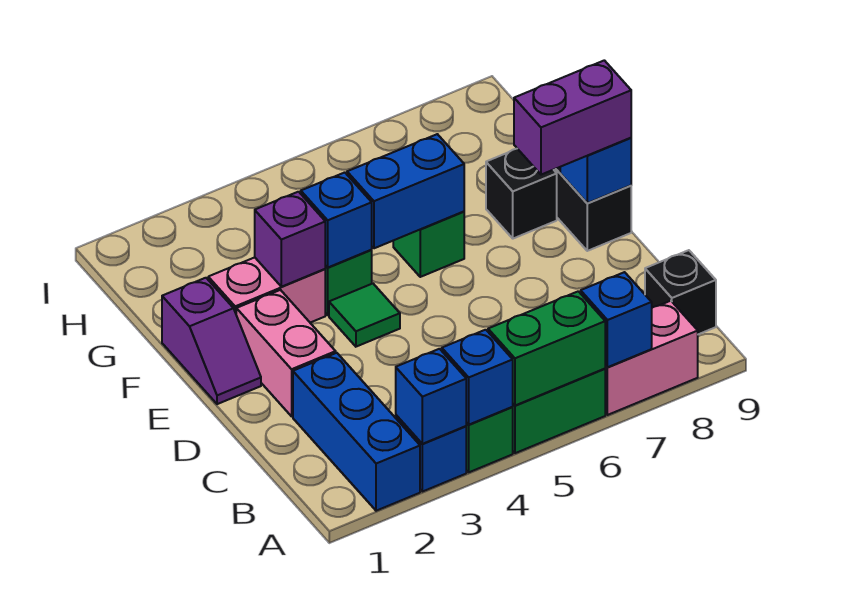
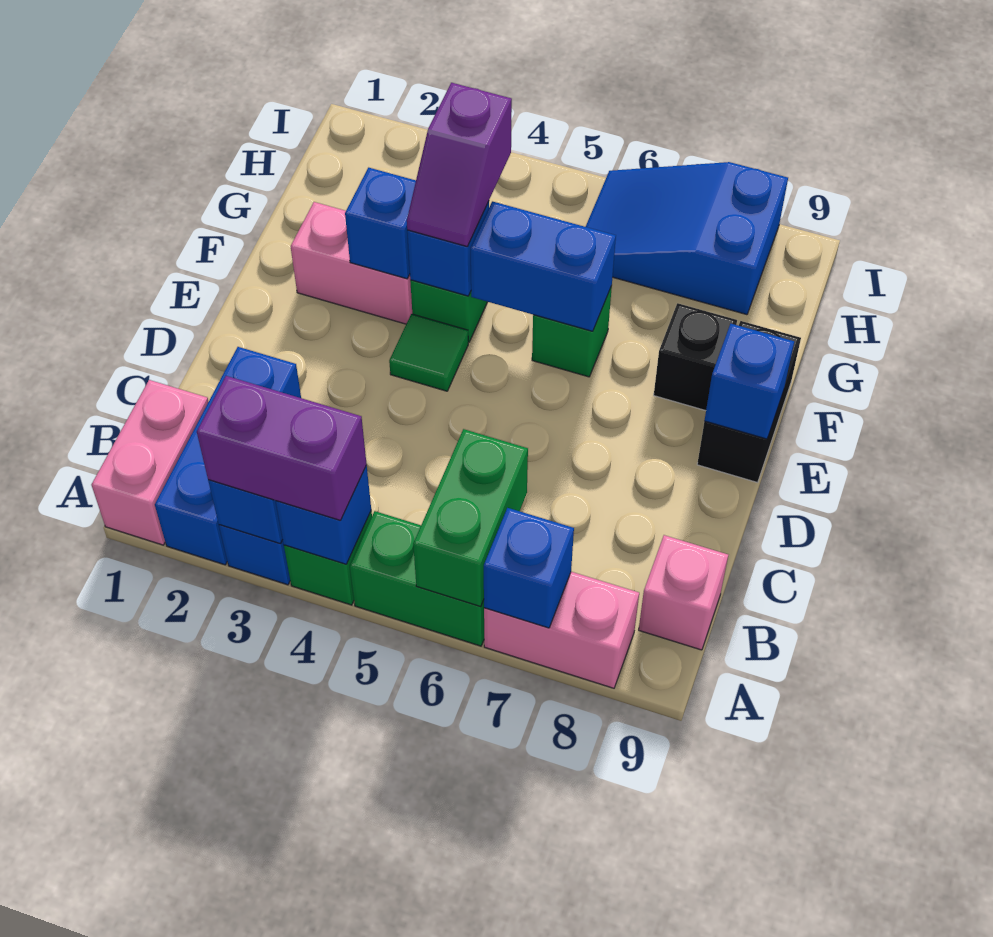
green brick A5:A6 level 2 -> green brick A6:B6 level 2
black brick B9 level 1 -> pink brick B9 level 1
pink brick D2:E2 level 1 -> pink brick A1:B1 level 1
purple slope E1:F1 level 1 top F -> purple slope F4:G4 level 3 top G
purple brick E8:E9 level 3 -> purple brick A3:A4 level 3
purple brick F3 level 2 -> blue brick F3 level 2
none -> blue slope H6:I8 level 1 top 8

